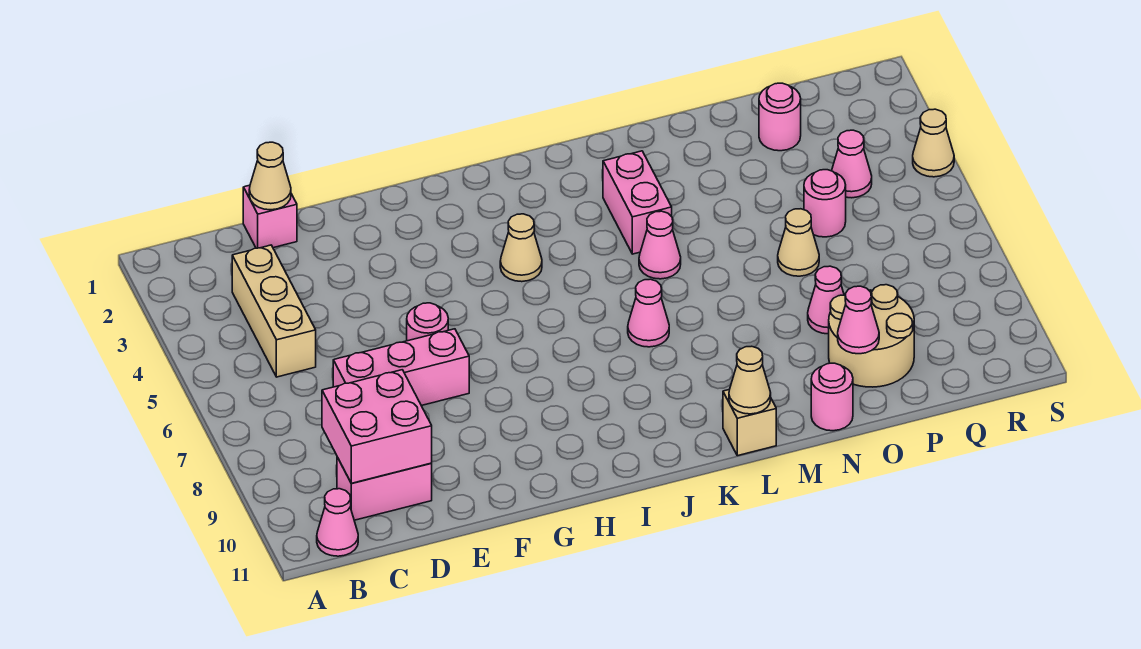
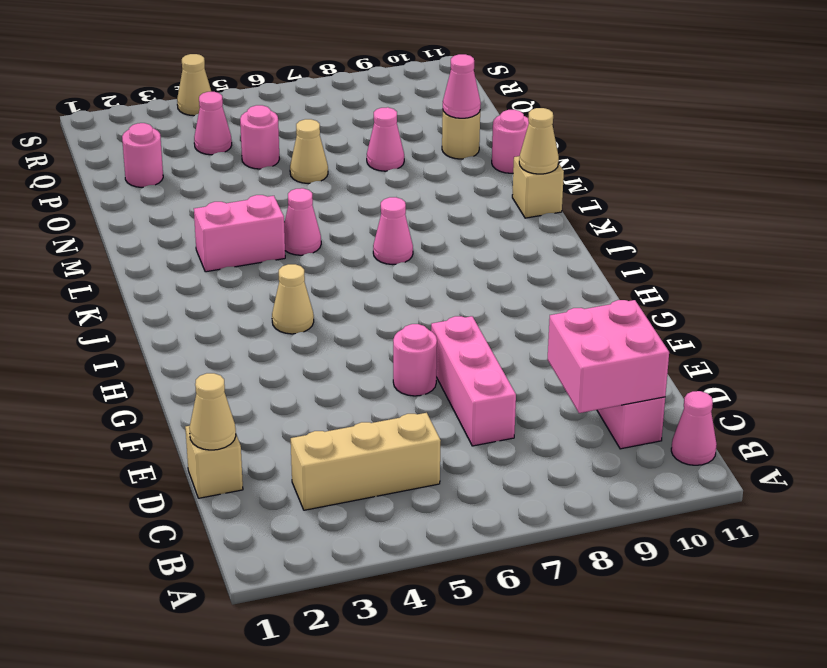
pink brick D1 level 1 -> tan brick D1 level 1
tan round brick O9:P10 level 1 -> tan round brick O10 level 1

